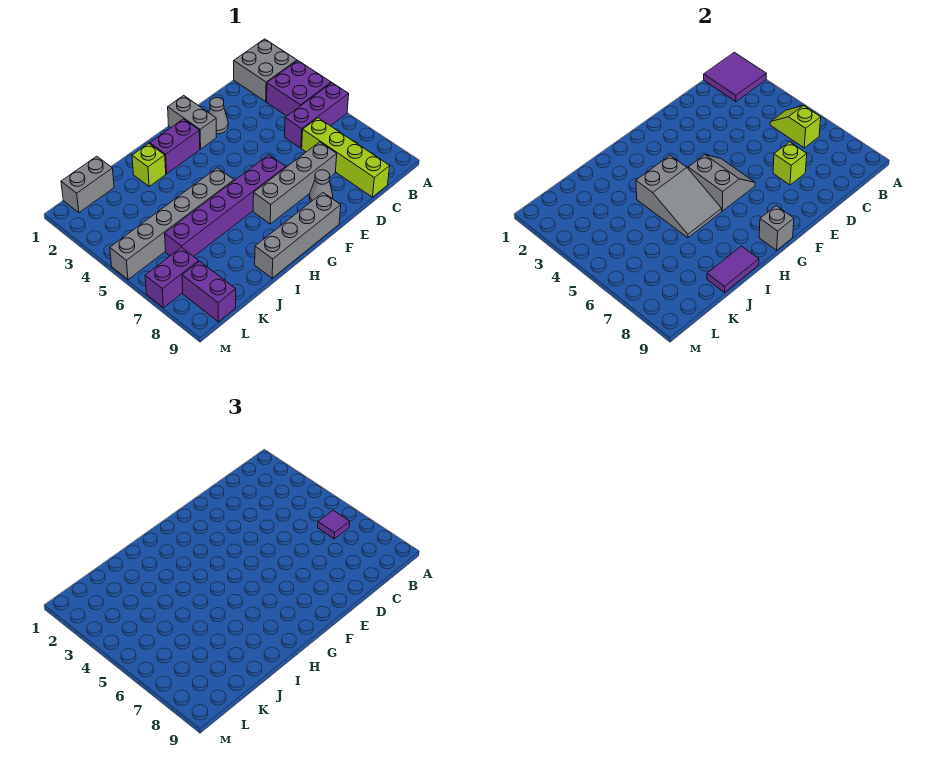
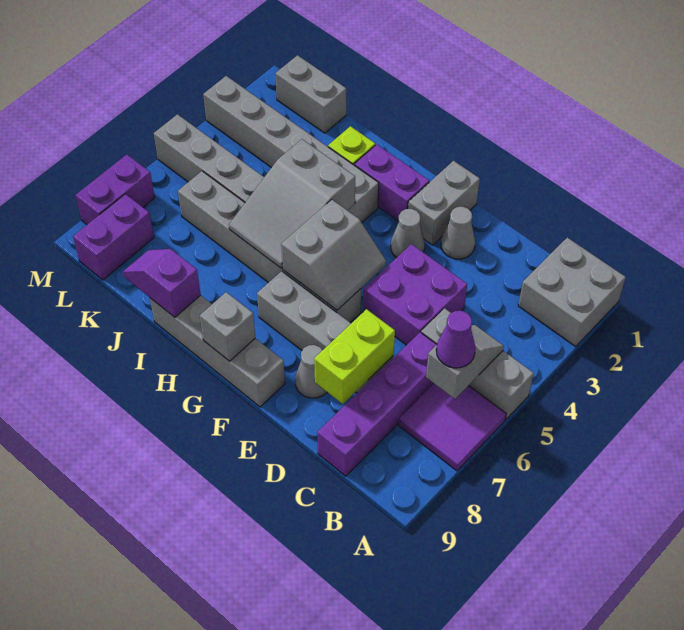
purple tile A1:B2 level 2 -> purple tile A6:B7 level 1
purple brick A3:B4 level 1 -> purple brick D4:E5 level 1
purple brick A5:C5 level 1 -> grey brick A5:C5 level 1
lime slope B5:B6 level 2 top 6 -> grey slope B5:B6 level 2 top 6
purple tile B6 level 3 -> purple cone B6 level 3
lime brick C6:C9 level 1 -> purple brick C6:C9 level 1
lime brick D7 level 2 -> lime brick D7:D8 level 2
none -> grey cone F3 level 1
purple brick F6:K6 level 1 -> grey brick F6:K6 level 1
none -> grey brick H3:M3 level 1
purple tile I9:J9 level 2 -> purple slope I9:J9 level 2 top I
purple brick L7:M7 level 1 -> purple brick M7:M8 level 1

